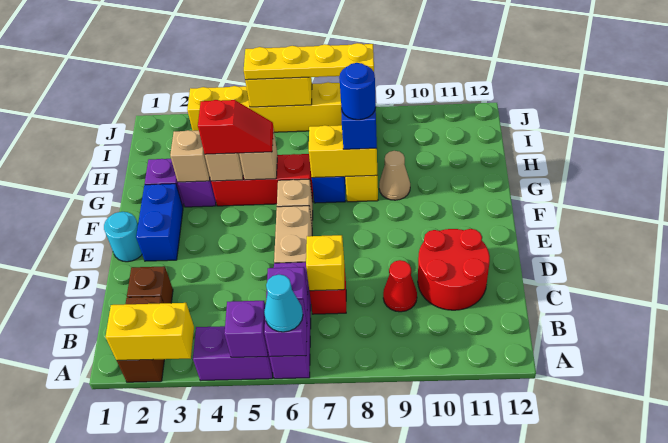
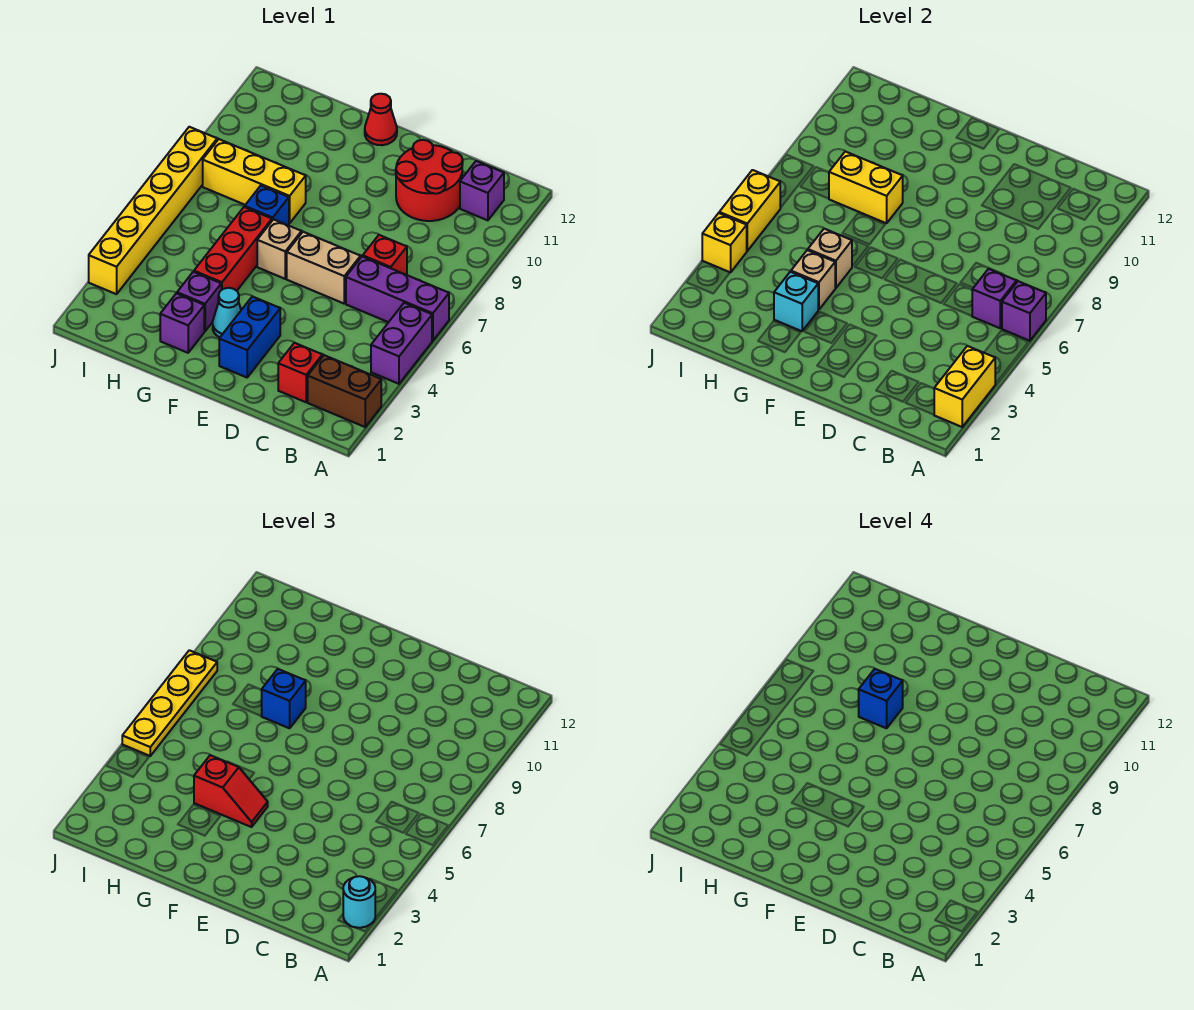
purple brick A5 level 2 -> purple brick B11 level 1
cyan cone A6 level 3 -> cyan cone F3 level 1
brown brick C2 level 1 -> red brick C2 level 1
yellow brick C7 level 2 -> yellow brick J4 level 2
red cone C9 level 1 -> red cone F12 level 1
cyan round brick E1 level 1 -> cyan round brick A2 level 3
blue brick E2:F2 level 1 -> blue brick E2:E3 level 1
tan brick G3 level 2 -> cyan brick G3 level 2
red slope G4:G5 level 3 top 4 -> red slope F4:G4 level 3 top G
yellow brick G7:G8 level 2 -> yellow brick G8:H8 level 2
blue round brick G8 level 4 -> blue brick G8 level 4
tan cone G9 level 1 -> none

